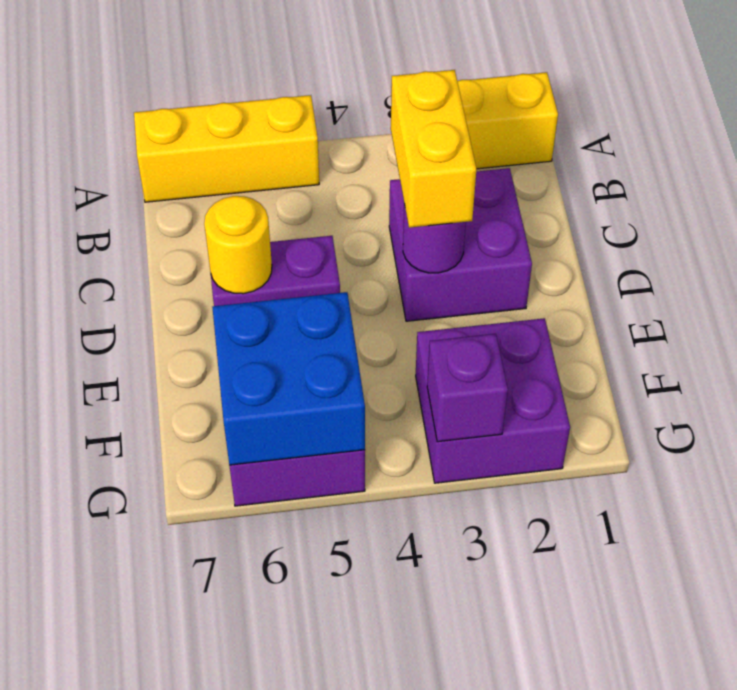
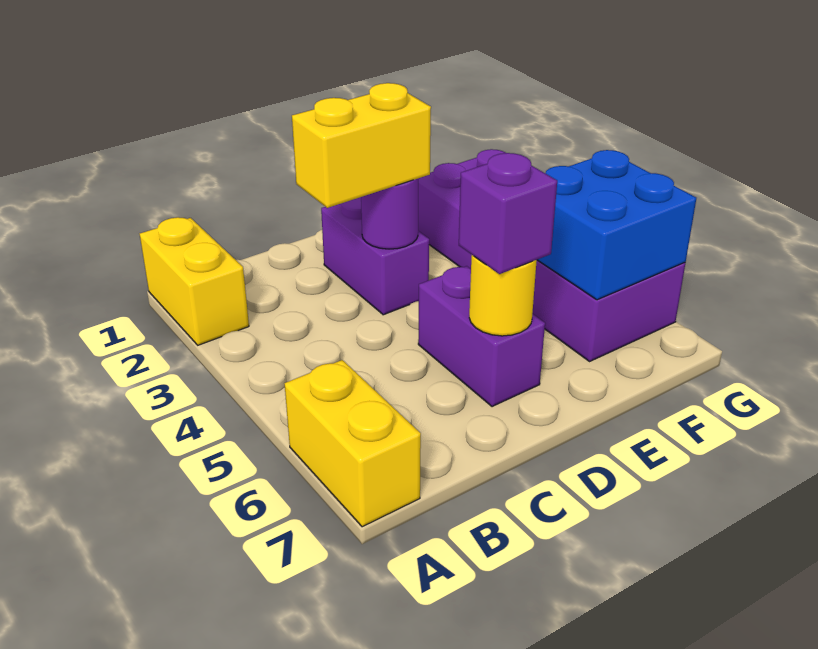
yellow brick A5:A7 level 1 -> yellow brick A6:A7 level 1
purple brick C2:D3 level 1 -> purple brick D2:D3 level 1
purple brick G3 level 2 -> purple brick D6 level 3

